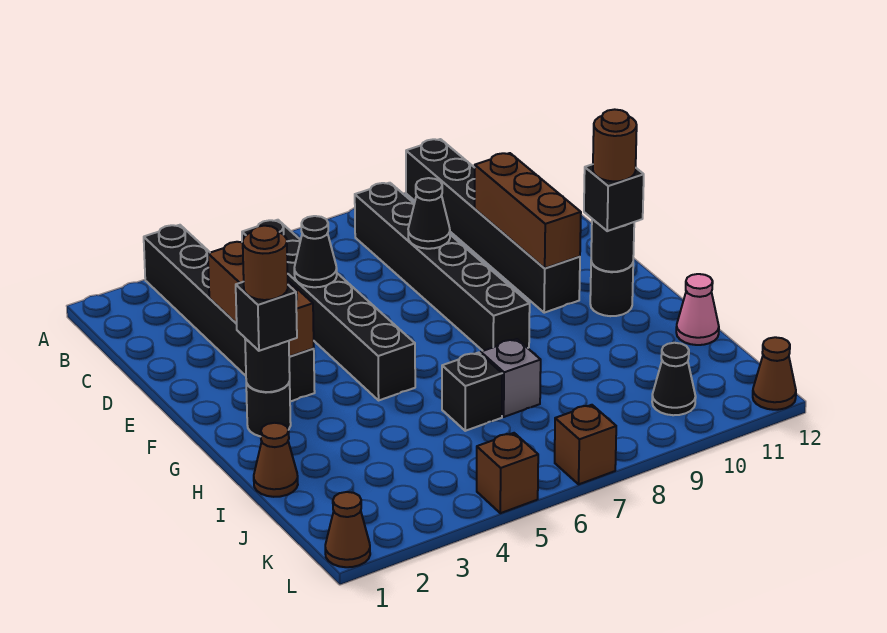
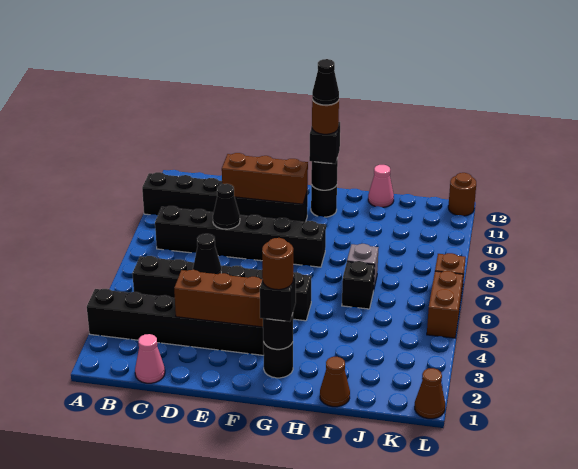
none -> pink cone C1 level 1
black cone K10 level 1 -> black cone G11 level 5
brown brick L5 level 1 -> brown brick L5:L6 level 1
brown cone L12 level 1 -> brown round brick L12 level 1

